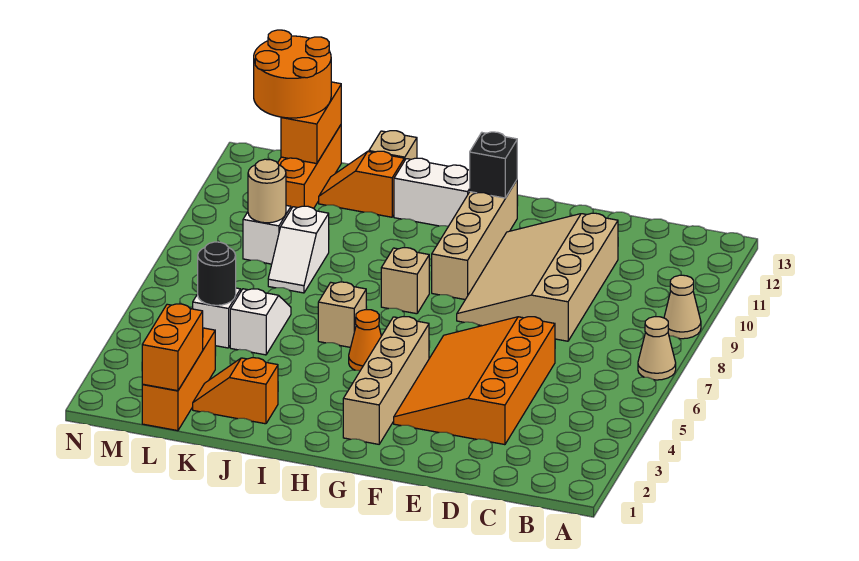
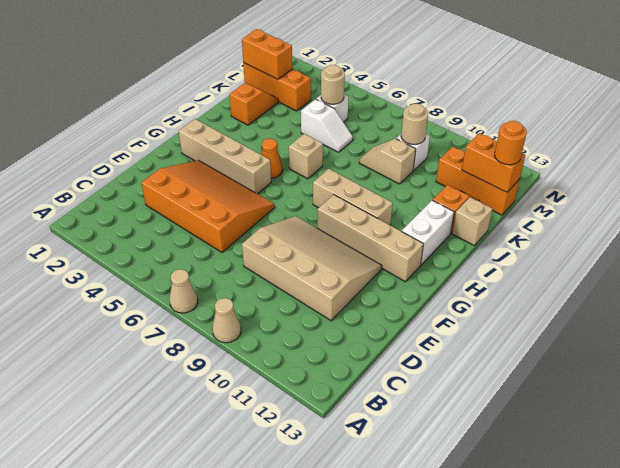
black brick G12 level 2 -> none
tan brick H8 level 1 -> tan brick H8:H10 level 1
white slope K8:K9 level 1 top 9 -> tan slope K8:K9 level 1 top 9
black round brick L5 level 2 -> tan round brick L5 level 2
orange round brick L12:M13 level 3 -> orange round brick L13 level 3

